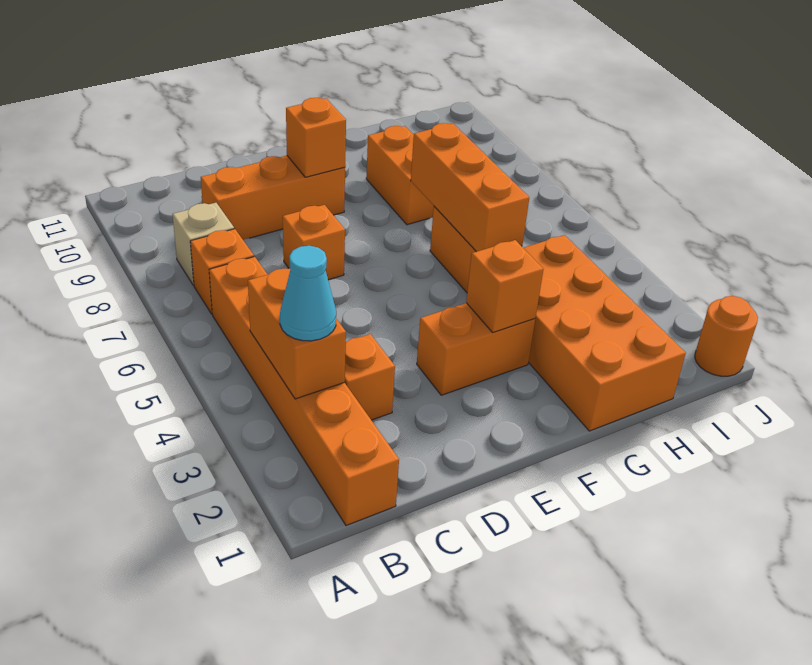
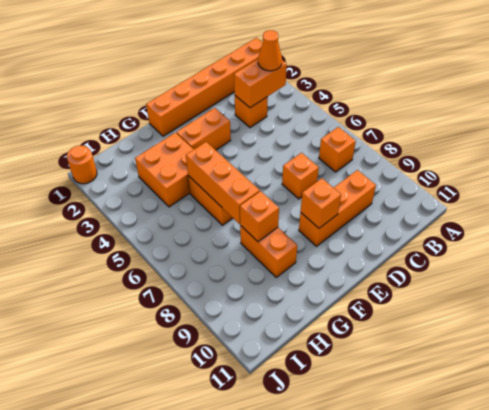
orange brick B1:B6 level 1 -> orange brick A1:F1 level 1
orange brick B3:B4 level 2 -> orange brick B3:C3 level 2
cyan cone B3 level 3 -> orange cone B3 level 3
tan brick B8 level 1 -> none
orange brick F3 level 2 -> orange brick G8 level 2
orange brick G1:H4 level 1 -> orange brick G3:H4 level 1

